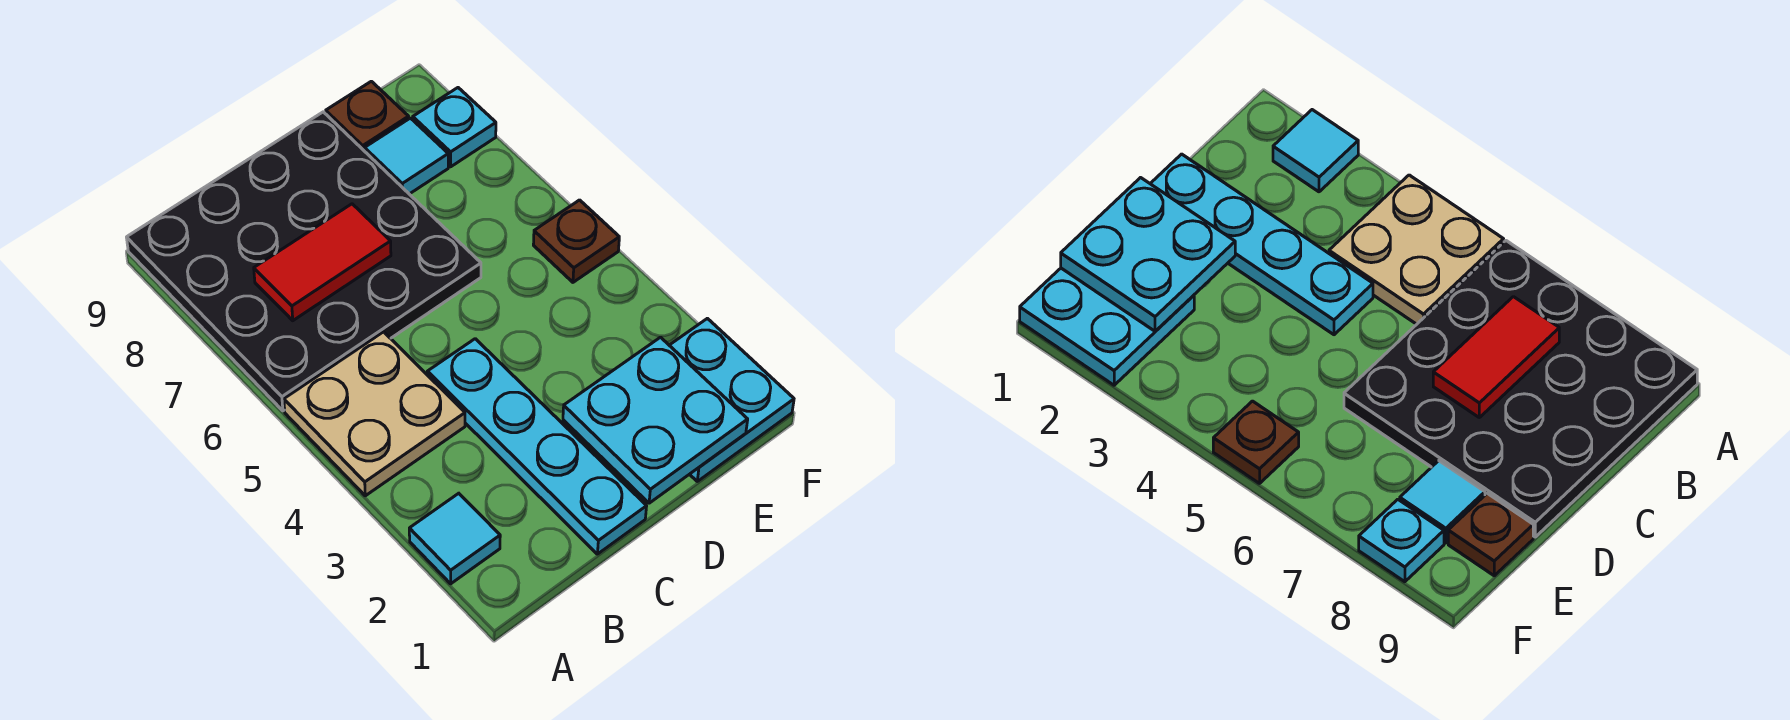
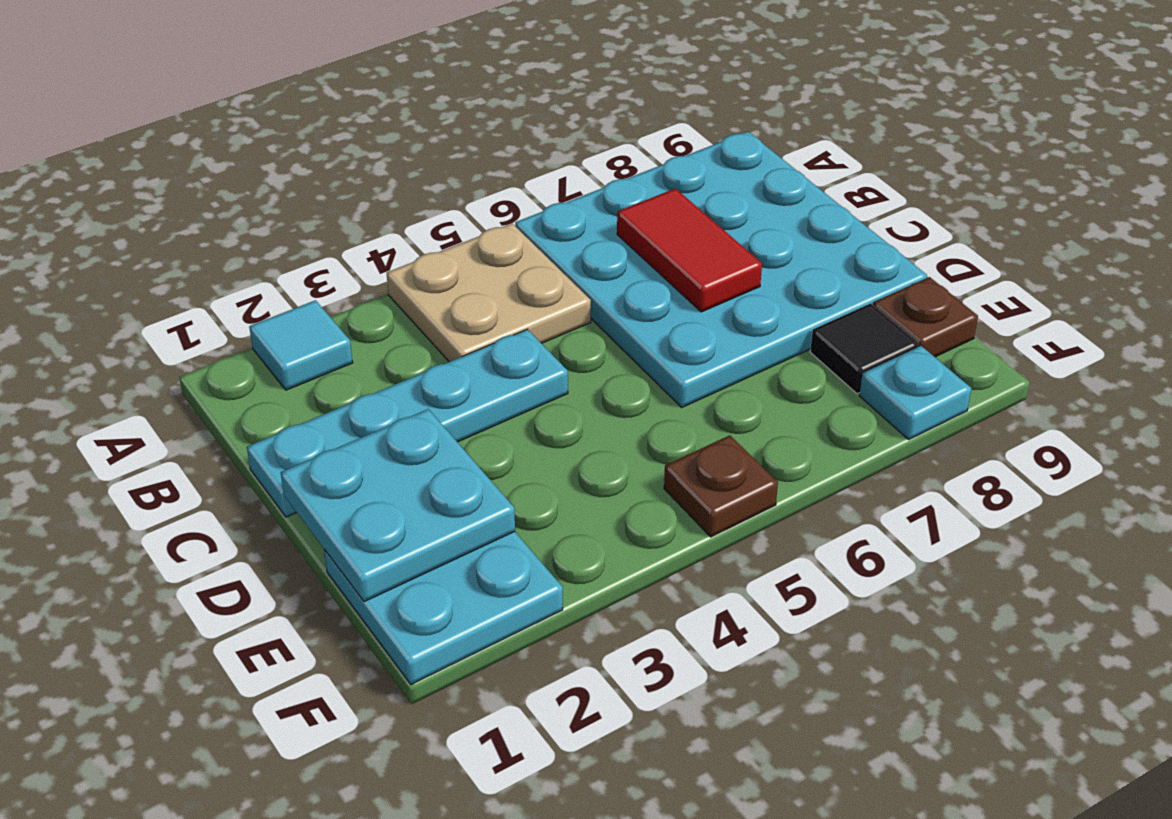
black plate A6:D9 level 1 -> cyan plate A6:D9 level 1
cyan tile E8 level 1 -> black tile E8 level 1

